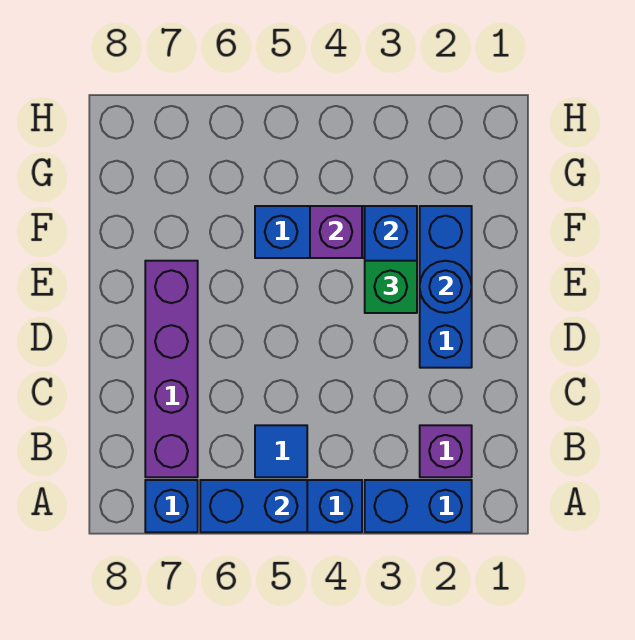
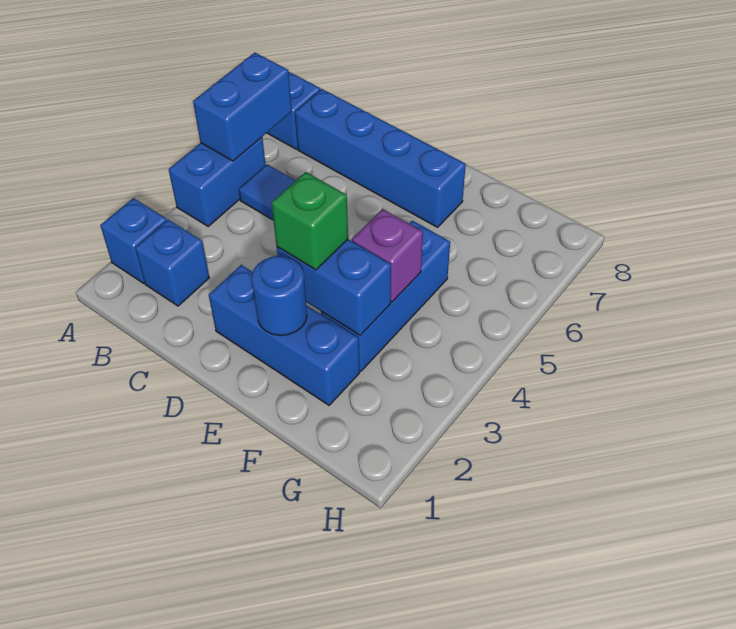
blue brick A2:A3 level 1 -> blue brick A2 level 1
purple brick B2 level 1 -> blue brick B2 level 1
purple brick B7:E7 level 1 -> blue brick B7:E7 level 1

